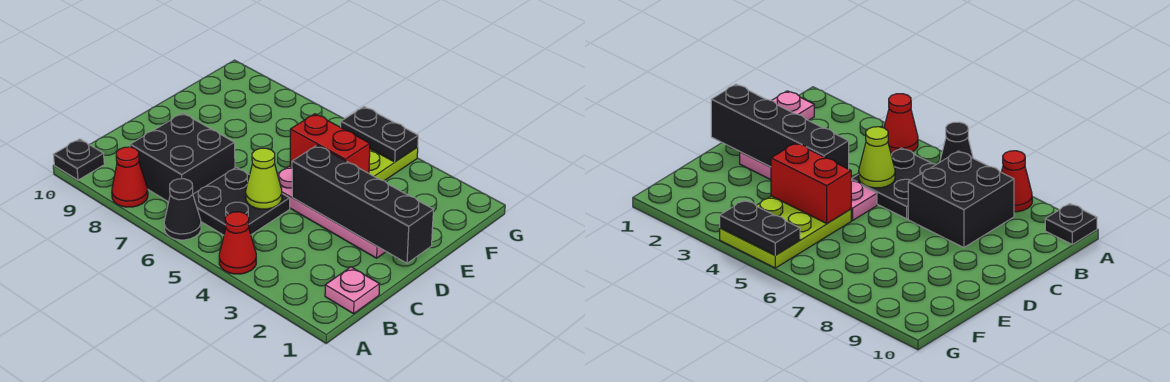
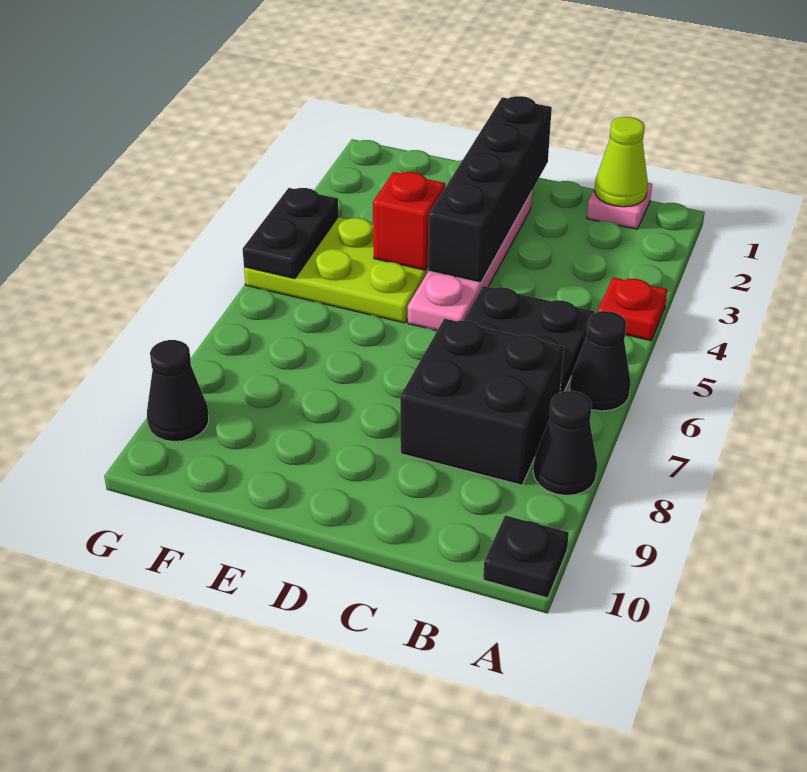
red cone A4 level 1 -> red plate A4 level 1
red cone A8 level 1 -> black cone A8 level 1
lime cone C5 level 2 -> lime cone B1 level 2
red brick E4:E5 level 2 -> red brick E4 level 2
none -> black cone G9 level 1

